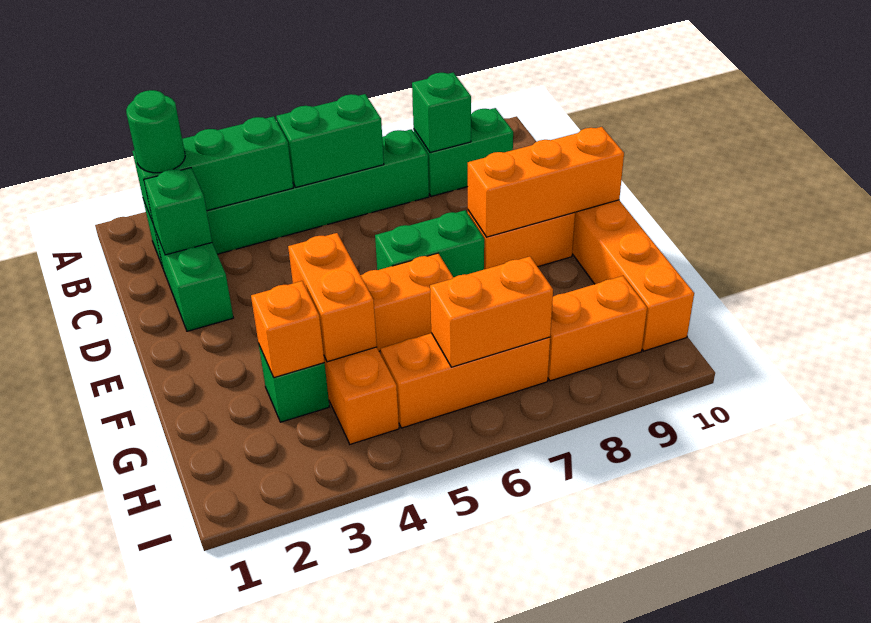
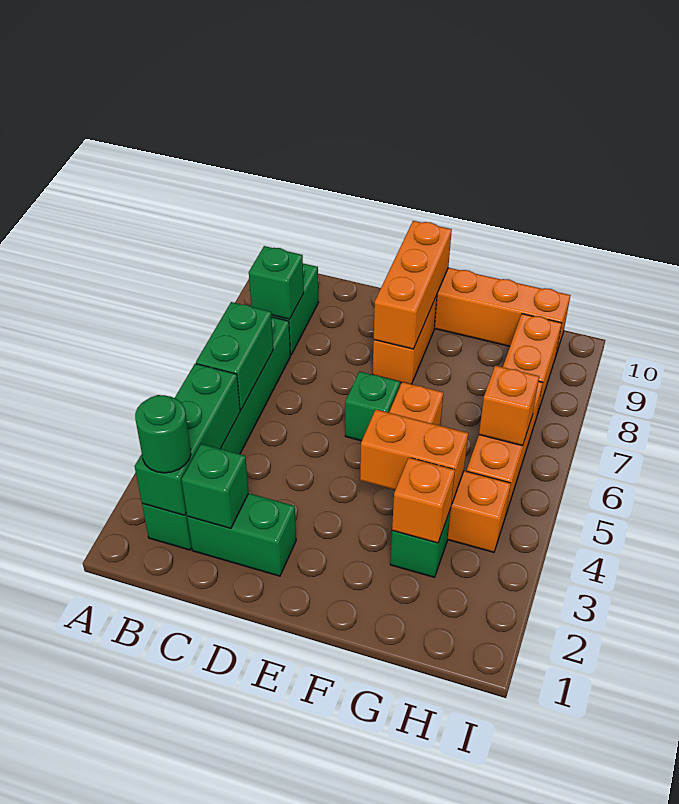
green brick E6:E7 level 1 -> green brick E6 level 1
orange brick H6:H7 level 2 -> orange brick H6 level 2

